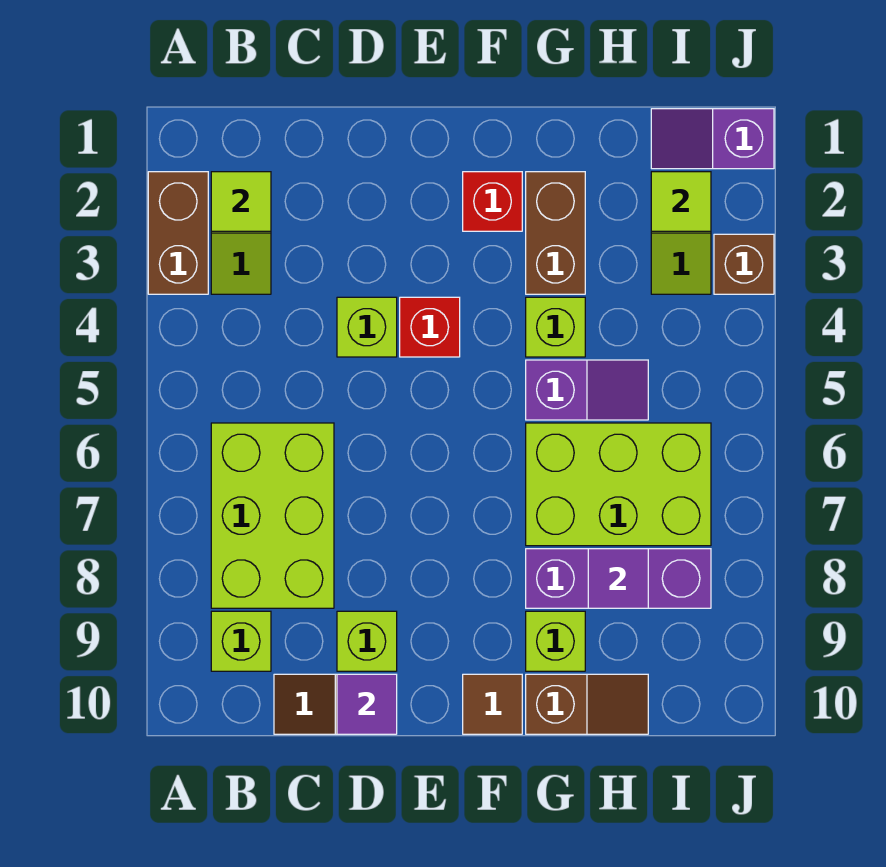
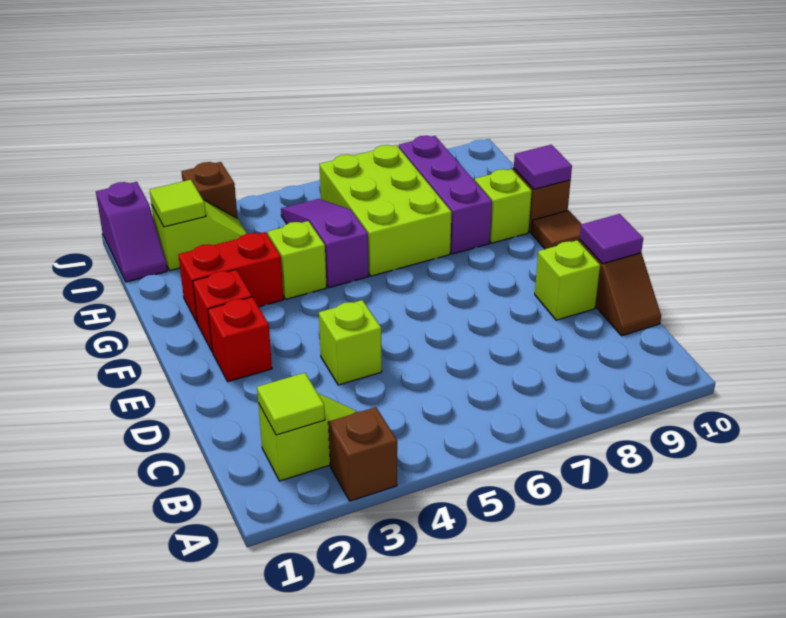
brown brick A2:A3 level 1 -> brown brick A3 level 1
lime brick B6:C8 level 1 -> none
lime brick B9 level 1 -> none
red brick E4 level 1 -> red brick E2 level 1
brown brick G2:G3 level 1 -> red brick G2:G3 level 1
purple slope G5:H5 level 1 top G -> purple slope G5:I5 level 1 top G
purple tile H8 level 2 -> purple tile G10 level 2

